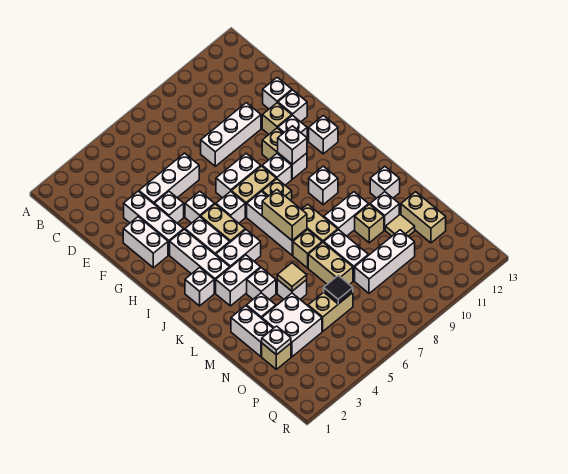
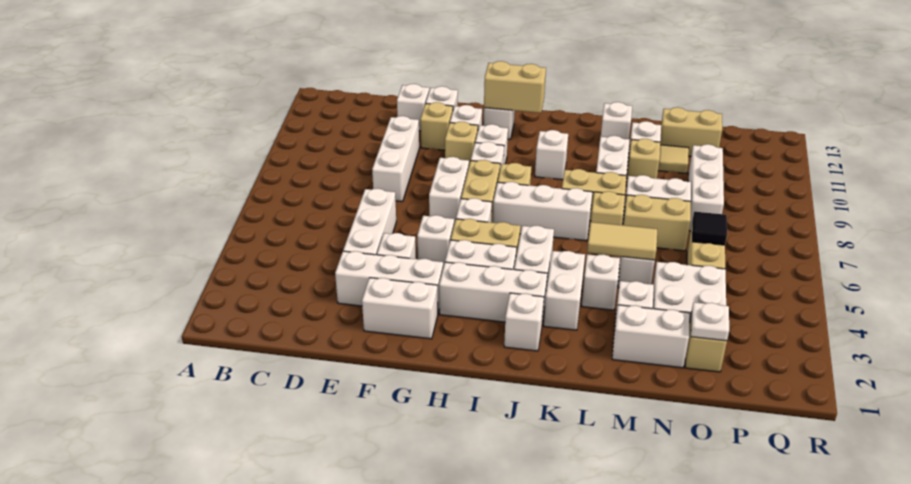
white brick H10 level 2 -> none
tan brick J7:K7 level 2 -> tan brick H12:I12 level 2
tan tile M5 level 2 -> tan tile L5:M5 level 2

